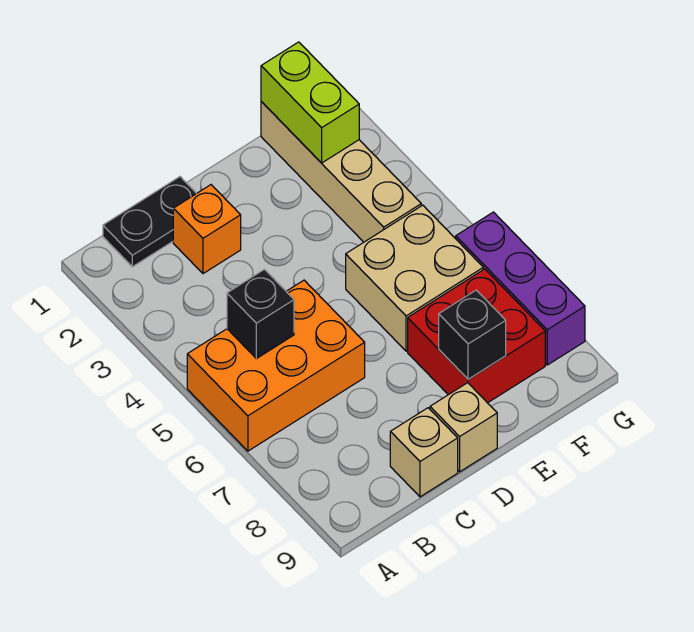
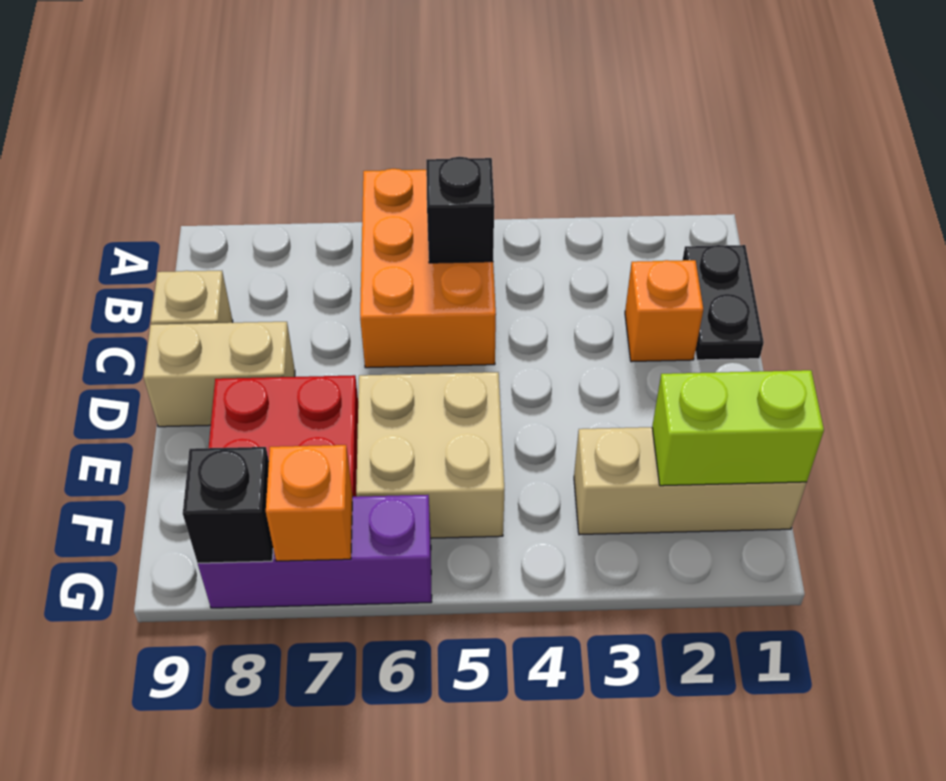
tan brick D9 level 1 -> tan brick D8:D9 level 1
black brick E8 level 2 -> black brick G8 level 2
tan brick F1:F4 level 1 -> tan brick F1:F3 level 1
none -> orange brick G7 level 2

